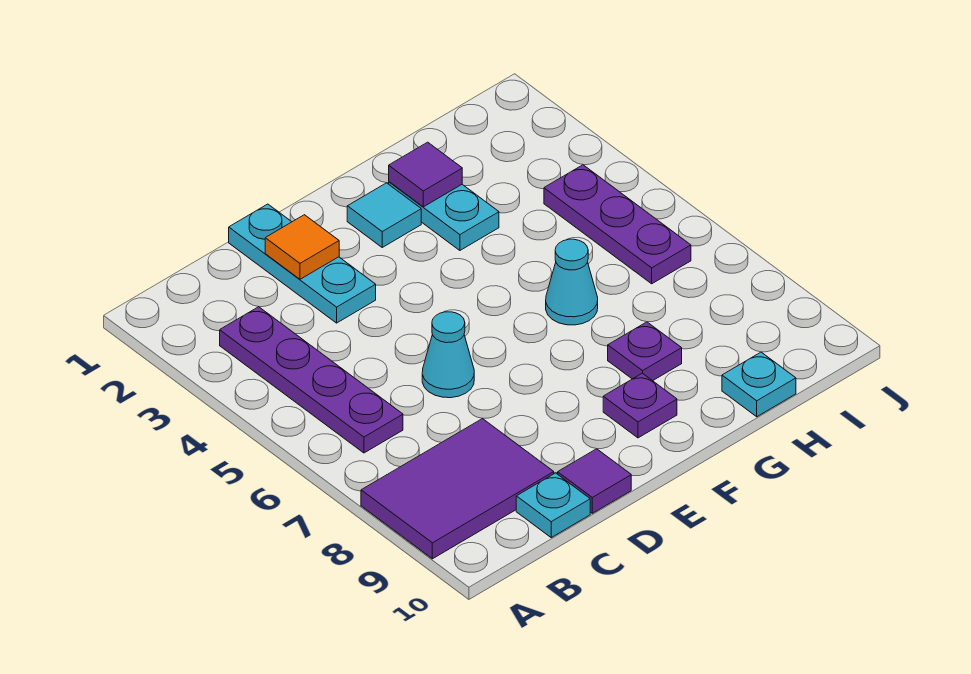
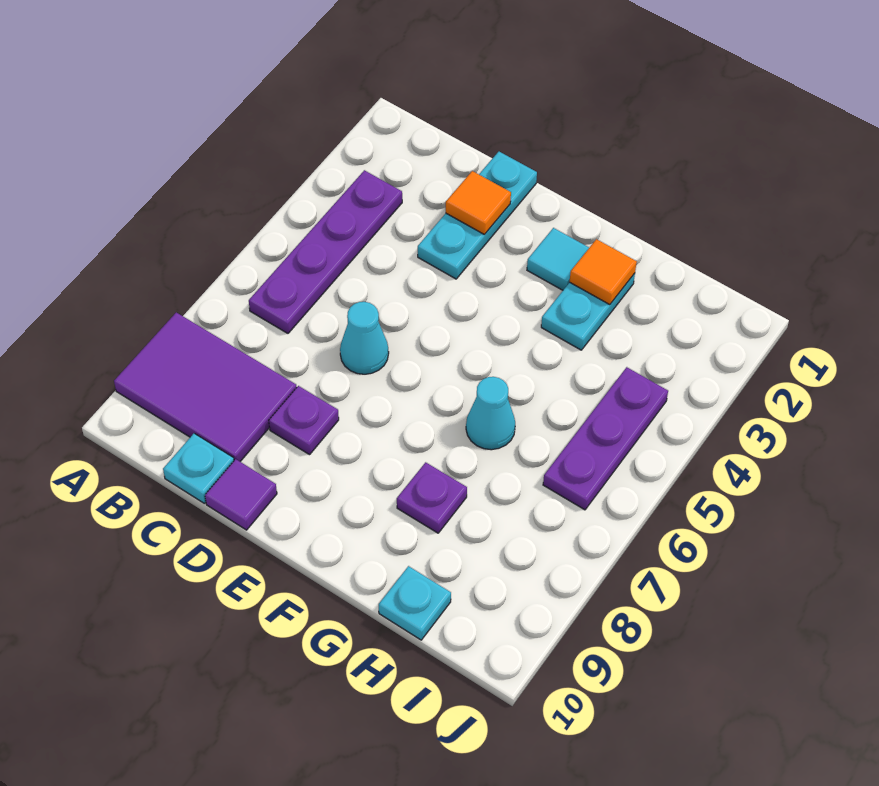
purple plate F9 level 1 -> purple plate D8 level 1
purple tile G2 level 2 -> orange tile G2 level 2

